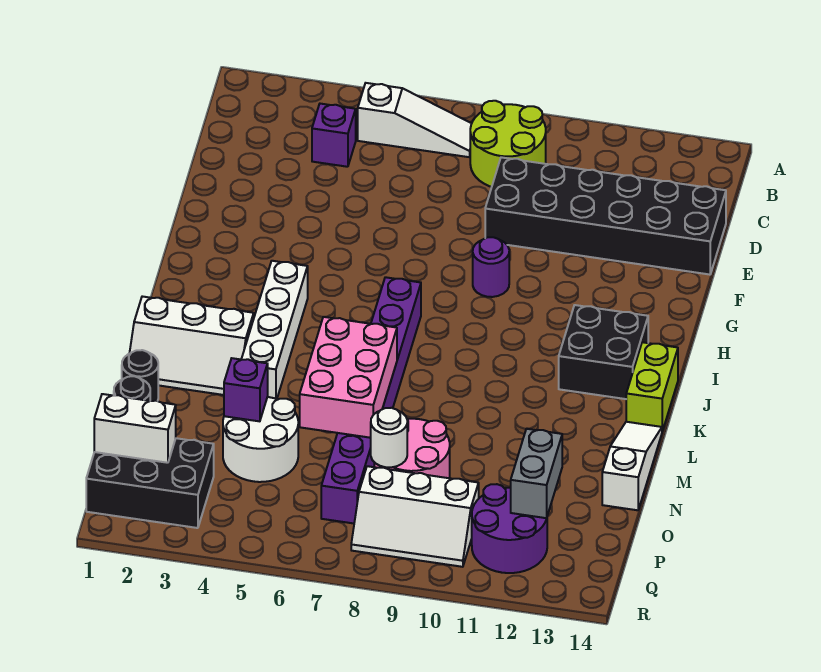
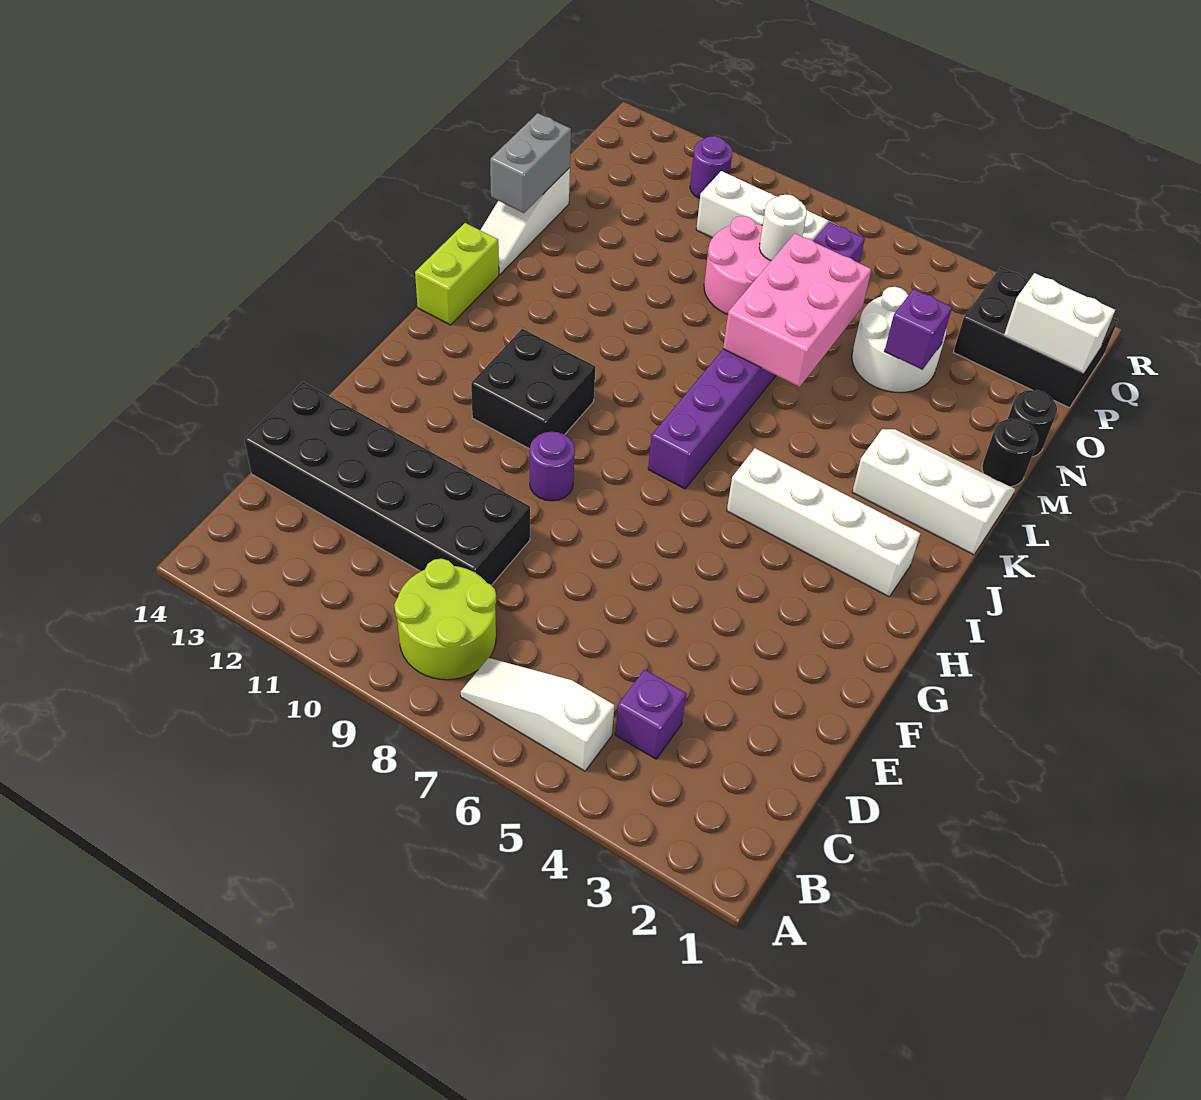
white brick I4:L4 level 1 -> white brick I2:I5 level 1
black brick I12:J13 level 1 -> black brick H10:I11 level 1
grey brick O12:P12 level 2 -> grey brick M14:N14 level 2
purple round brick P11:Q12 level 1 -> purple round brick Q11 level 1

